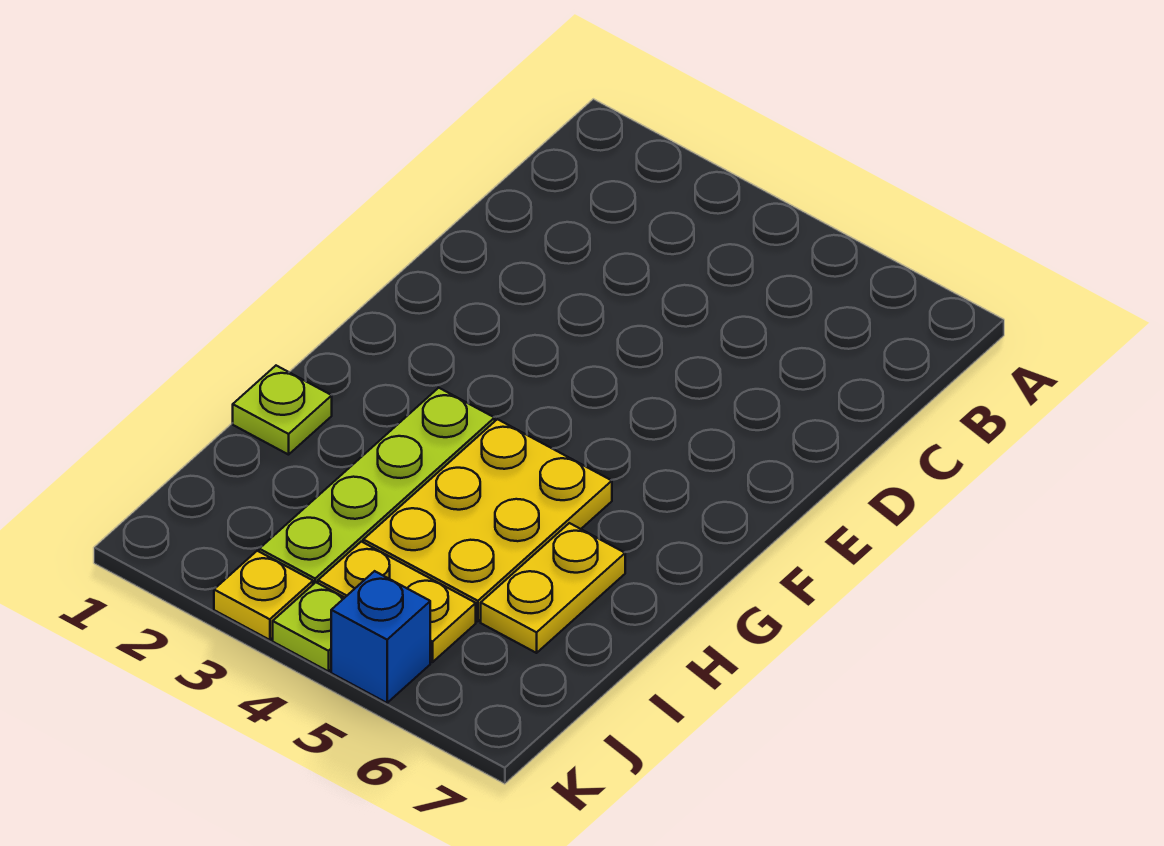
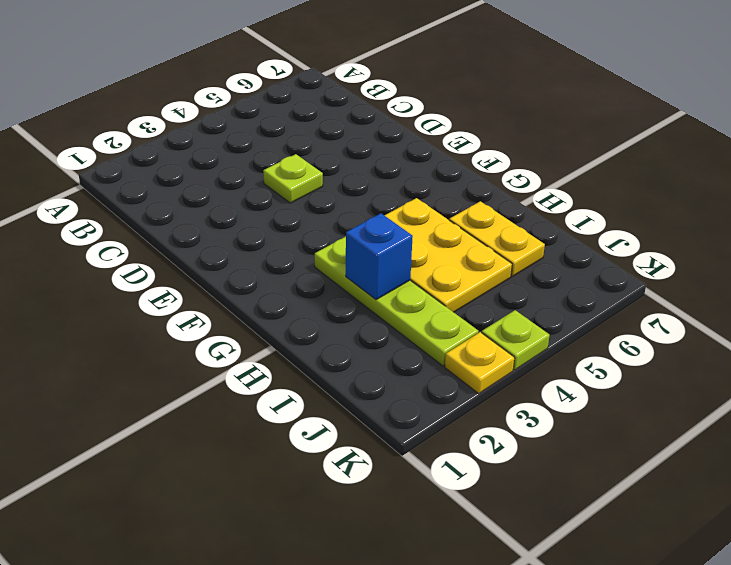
lime plate H1 level 1 -> lime plate D4 level 1
yellow plate J4:J5 level 1 -> none
blue brick K5 level 1 -> blue brick H3 level 2

